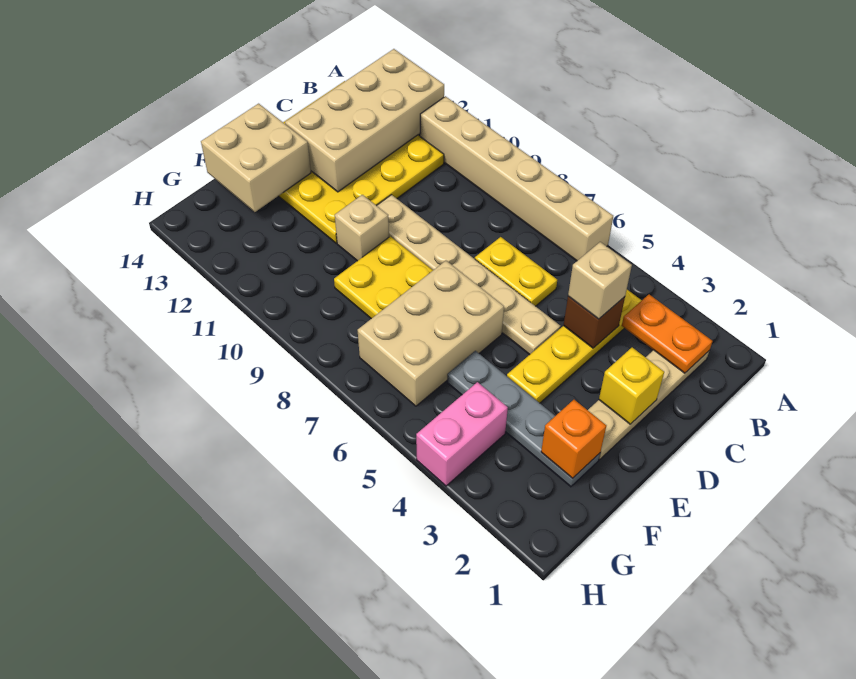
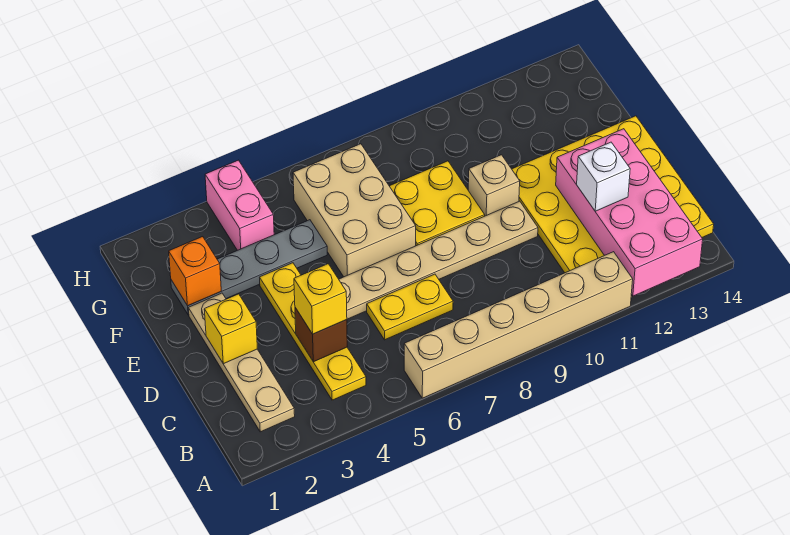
tan brick A12:D13 level 2 -> pink brick A12:D13 level 2
orange plate B2:B3 level 2 -> none
tan brick C4 level 3 -> yellow brick C4 level 3
none -> white brick C12 level 3
tan brick E13:F14 level 2 -> none

